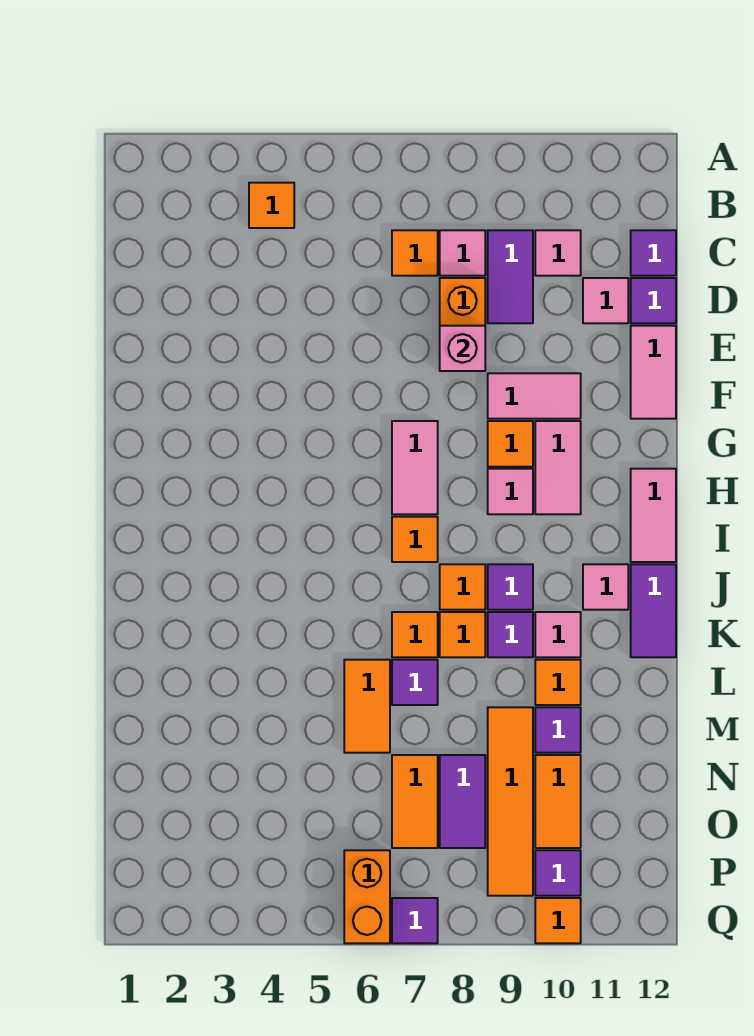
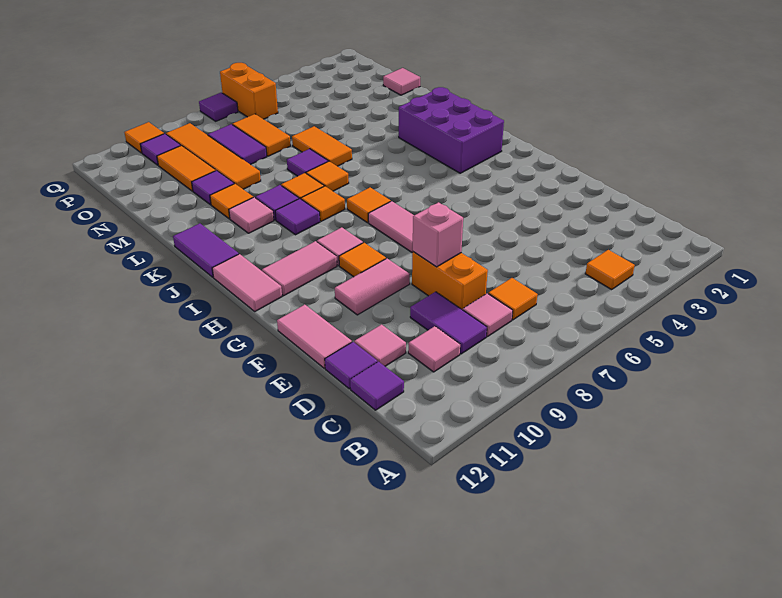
pink tile G10:H10 level 1 -> pink tile H10:H11 level 1
none -> purple brick I2:K3 level 1
pink tile J11 level 1 -> pink tile N1 level 1

